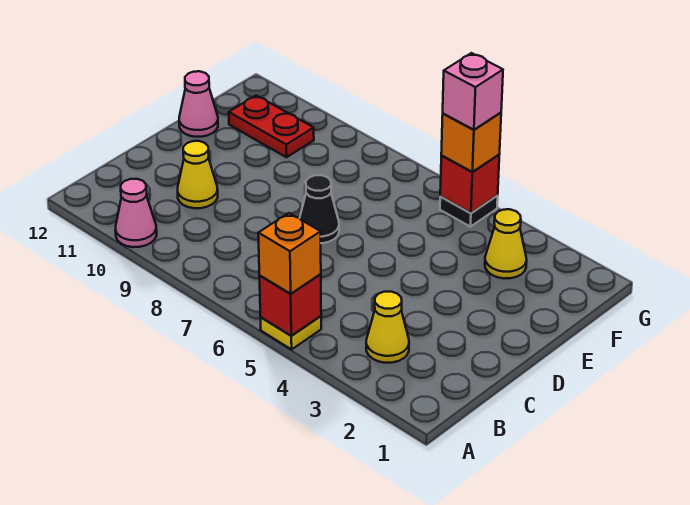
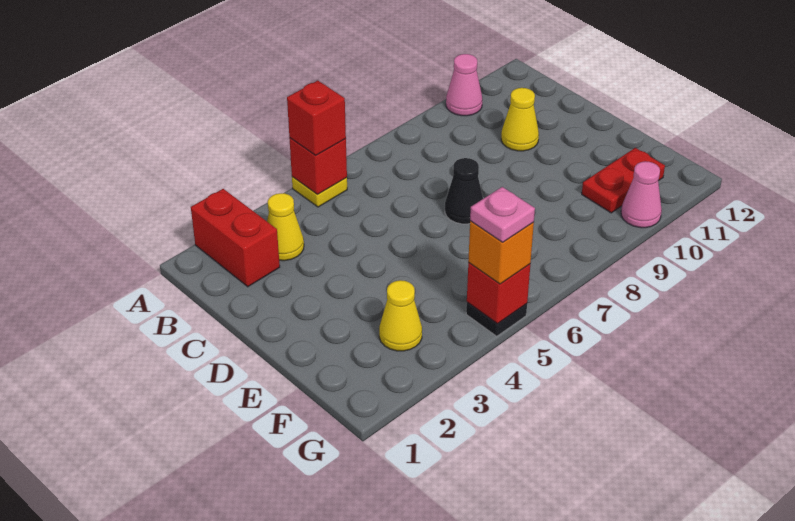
none -> red brick A2:B2 level 1
orange brick A5 level 3 -> red brick A5 level 3
pink cone E12 level 1 -> pink cone G10 level 1
pink brick G5 level 4 -> pink plate G5 level 4

